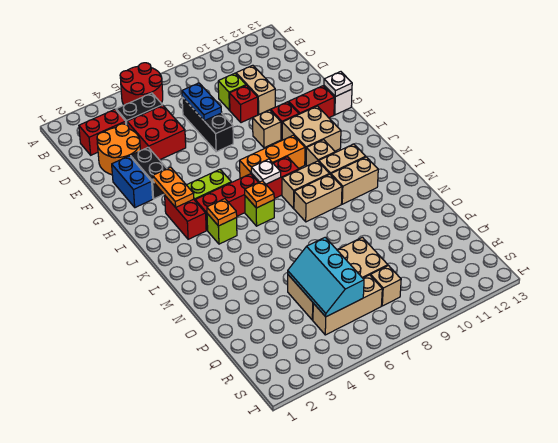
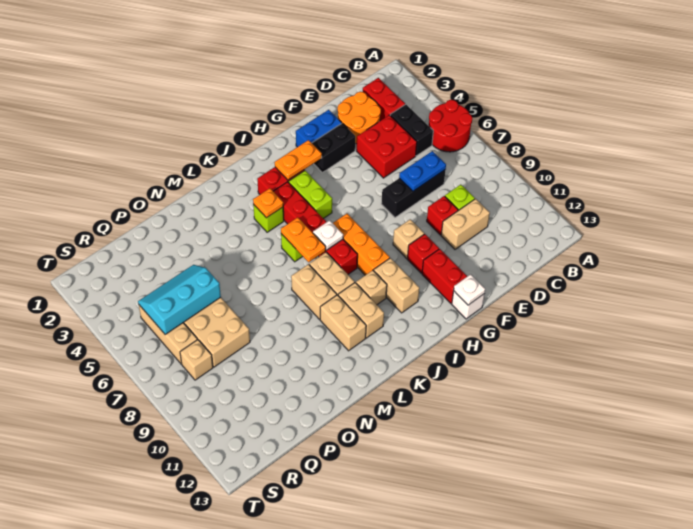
tan brick H10:I11 level 1 -> tan brick I10:I11 level 1
orange plate K6 level 2 -> orange plate K6:K7 level 2

